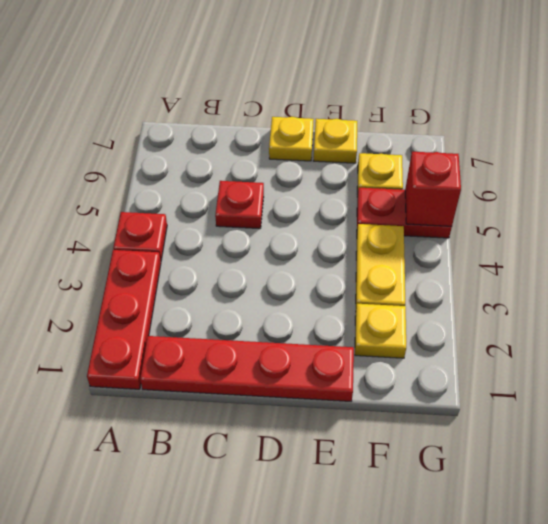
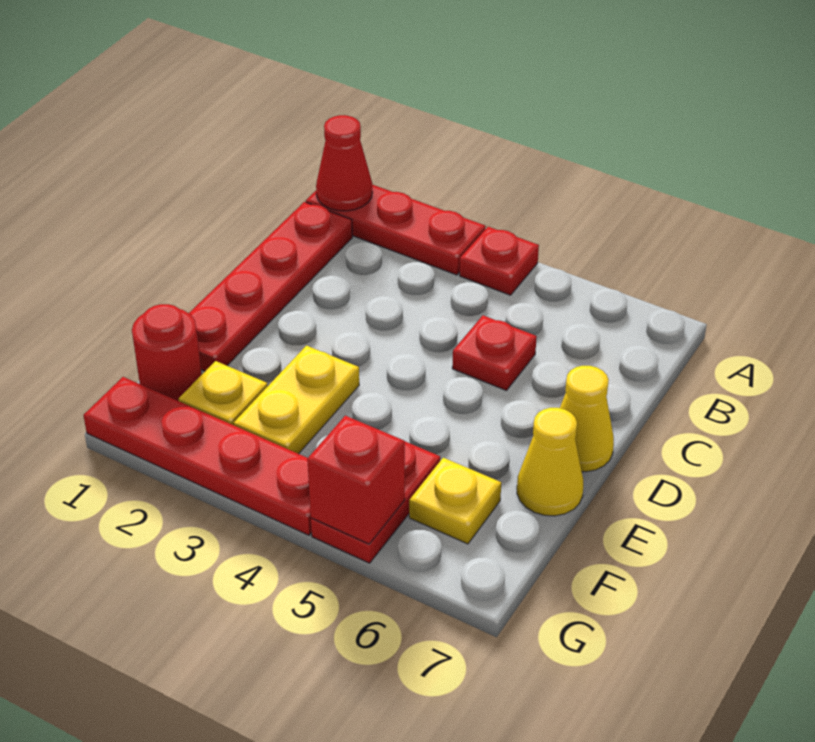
none -> red cone A1 level 2
yellow plate D7 level 1 -> yellow cone D7 level 1
yellow plate E7 level 1 -> yellow cone E7 level 1
none -> red round brick F1 level 1
yellow plate F3:F4 level 1 -> yellow plate E3:F3 level 1
none -> red plate G1:G4 level 1

